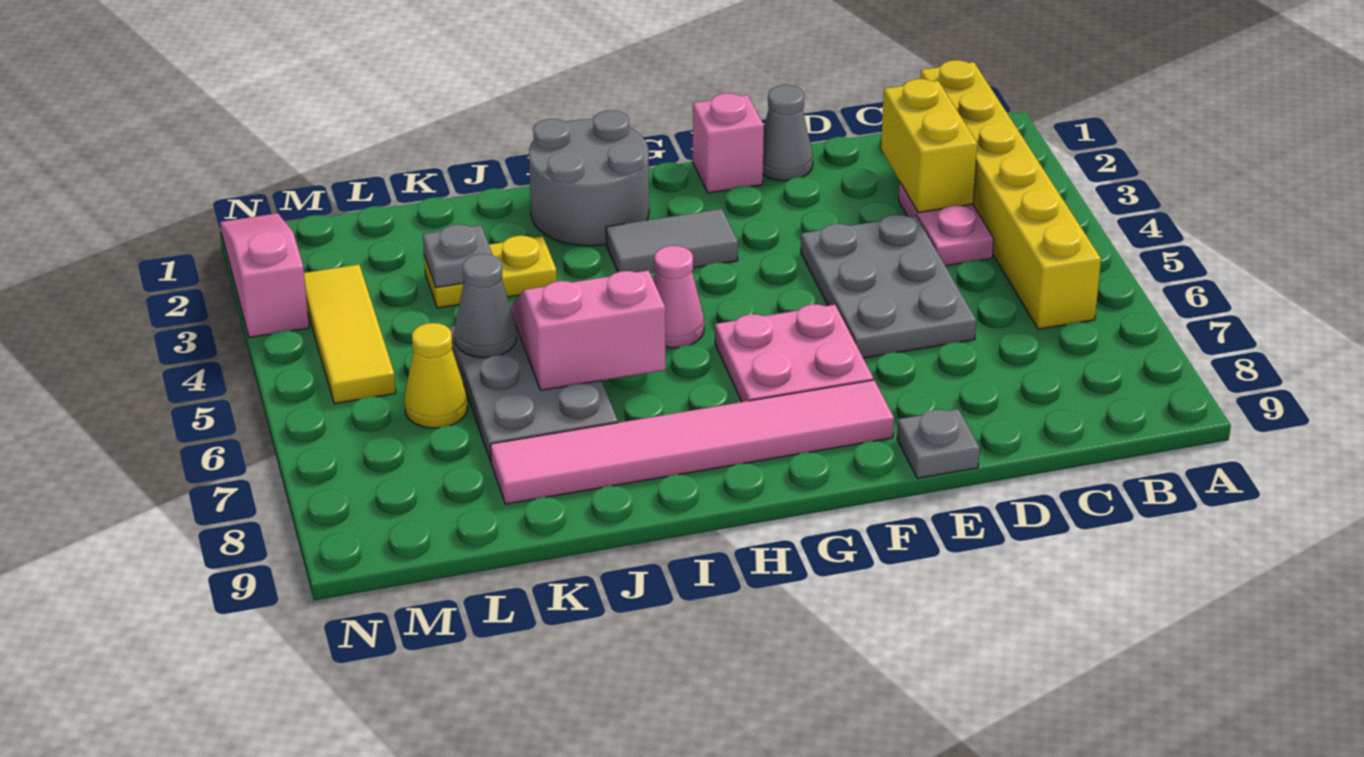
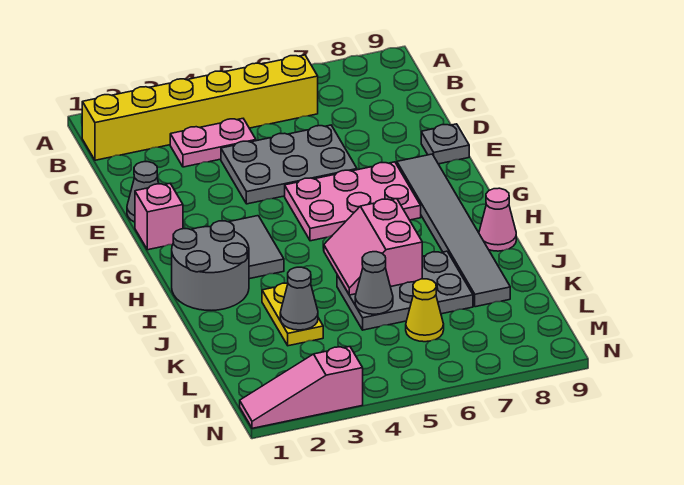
yellow brick C2:C3 level 2 -> none
pink plate F6:G7 level 1 -> pink plate F5:G7 level 1
pink tile F8:K8 level 1 -> grey tile F8:K8 level 1
pink cone H5 level 1 -> pink cone I9 level 1
grey plate K3 level 2 -> grey cone K3 level 2
yellow tile M3:M5 level 1 -> none

